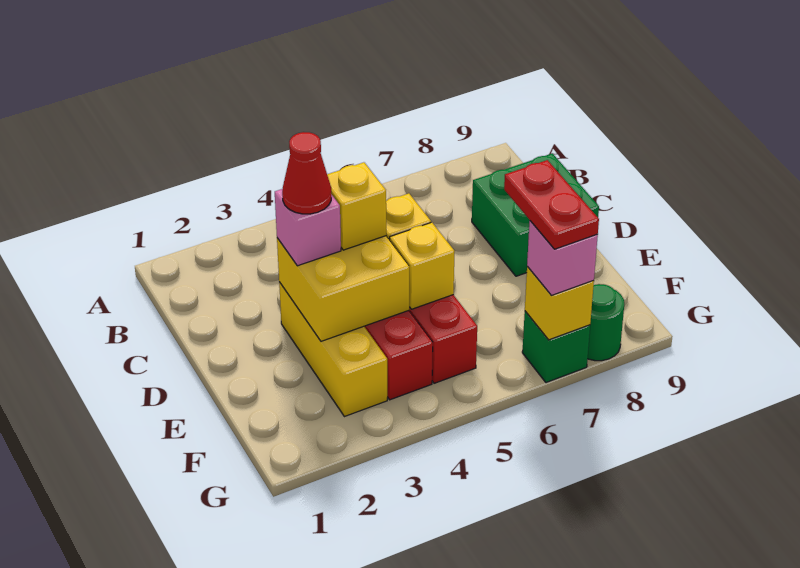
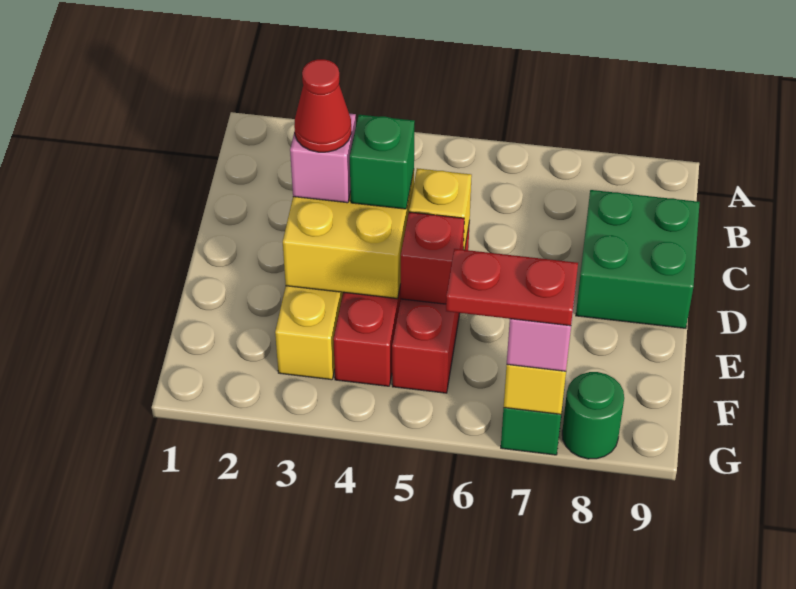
yellow brick D4 level 3 -> green brick D4 level 3
yellow brick E5 level 2 -> red brick E5 level 2
red plate F7:G7 level 4 -> red plate G6:G7 level 4

